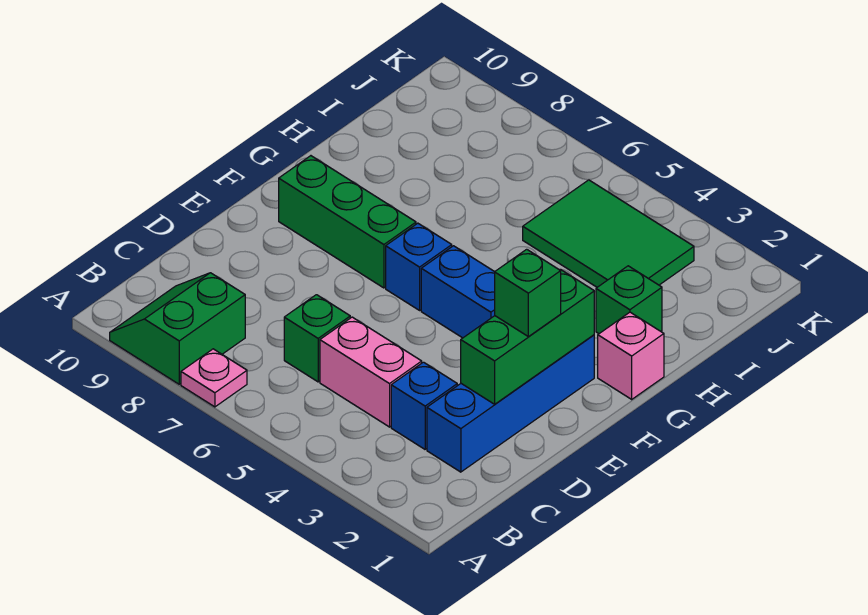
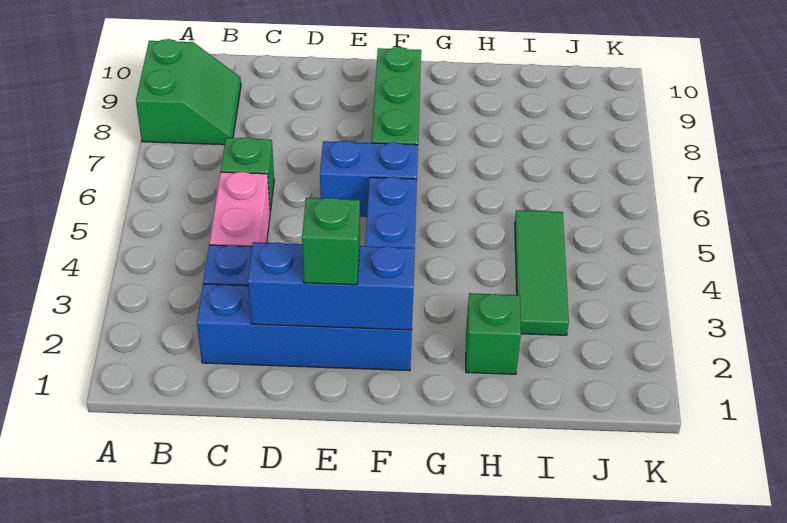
pink plate A7 level 1 -> none
green slope A8:B9 level 1 top 8 -> green slope A8:B9 level 1 top A
green brick D2:F2 level 2 -> blue brick D2:F2 level 2
blue brick F6 level 1 -> blue brick E6:F6 level 1
pink brick G1 level 1 -> none
green tile I3:J5 level 1 -> green tile I3:I5 level 1

